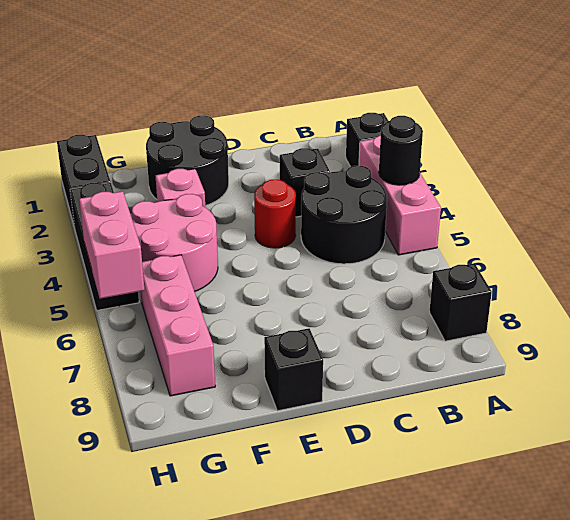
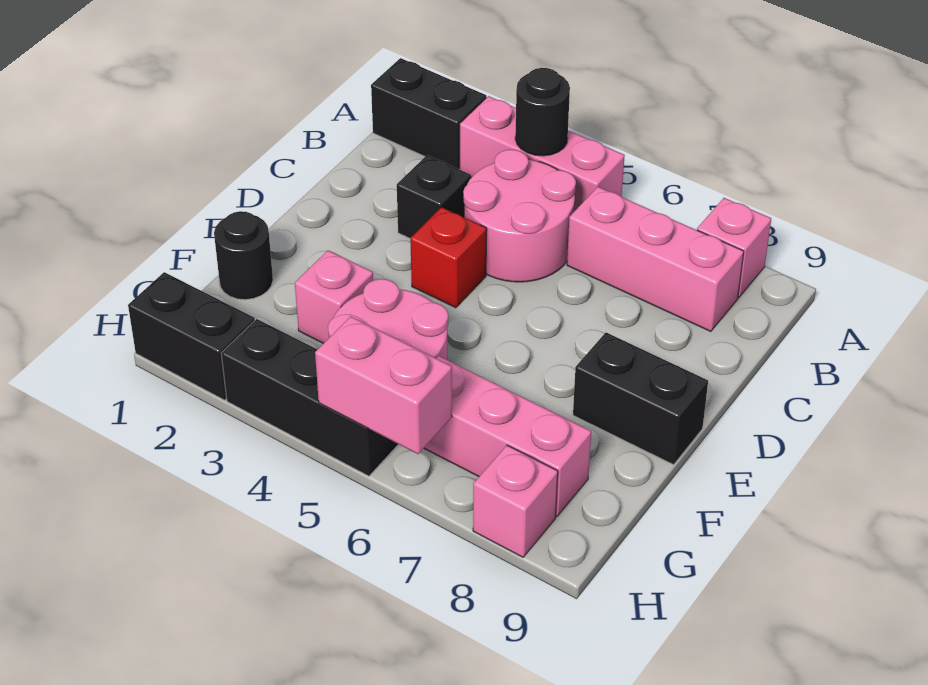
black brick A2 level 1 -> black brick A1:A2 level 1
black brick A8 level 1 -> pink brick A8 level 1
black round brick B4:C5 level 1 -> pink round brick B4:C5 level 1
none -> pink brick B6:B8 level 1
red round brick D4 level 1 -> red brick D4 level 1
black round brick E1:F2 level 1 -> black round brick F1 level 1
black brick E9 level 1 -> black brick E8:E9 level 1
none -> pink brick H8 level 1

